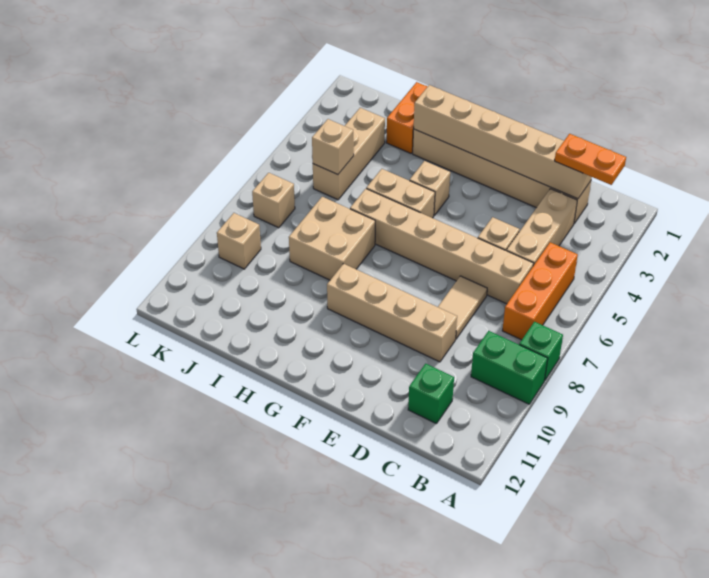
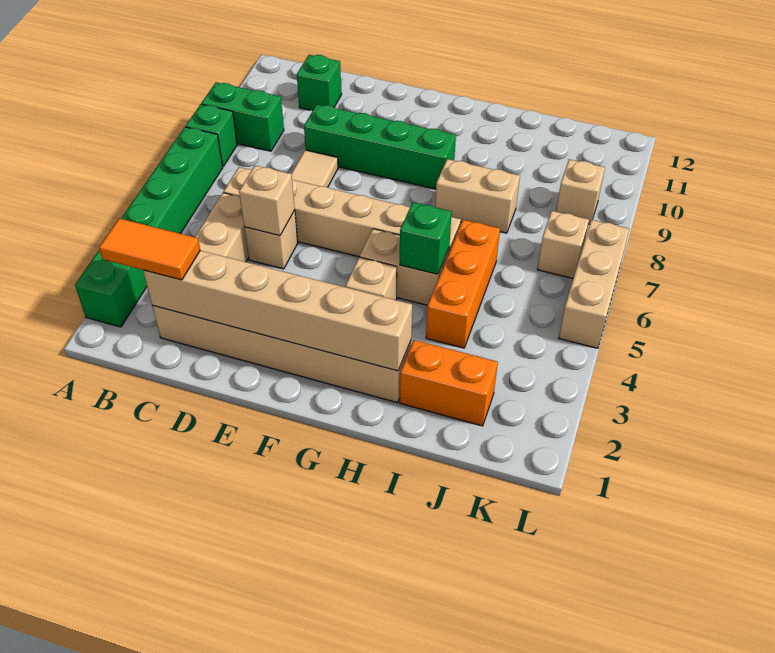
none -> green brick A2:A7 level 1
orange plate B2:C2 level 3 -> orange tile B2:C2 level 3
orange brick B5:B7 level 1 -> orange brick I4:I6 level 1
tan brick D9:G9 level 1 -> green brick D9:G9 level 1
none -> green brick H5 level 2
tan brick H7:I8 level 1 -> tan brick H8:I8 level 1
orange brick I1:I2 level 1 -> orange brick I2:J2 level 1
tan brick J3:J5 level 1 -> tan brick L5:L7 level 1
tan brick J5 level 2 -> tan brick D5 level 2

